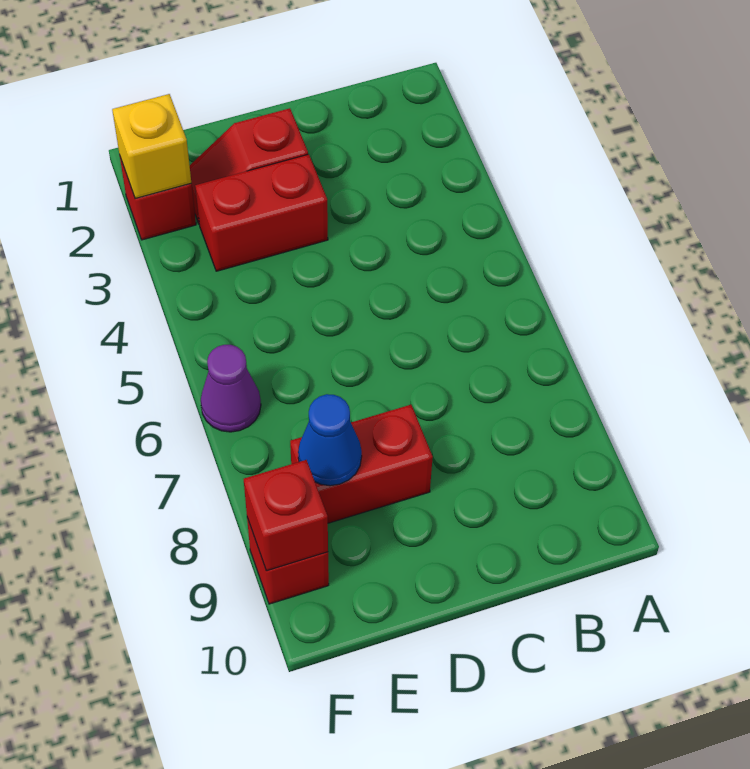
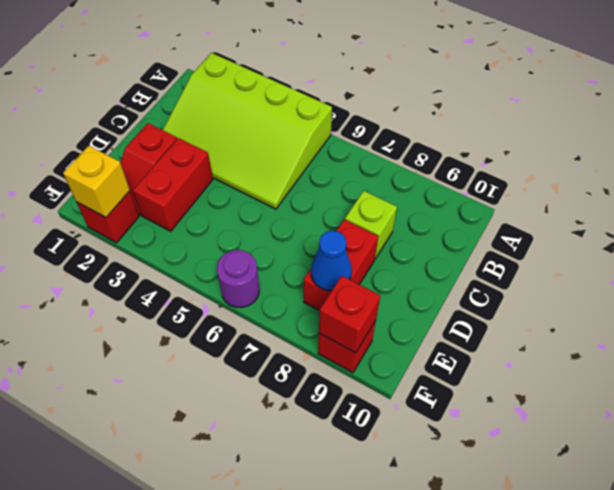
none -> lime slope A2:C5 level 1 top A
none -> lime brick C8 level 1
purple cone F6 level 1 -> purple round brick F6 level 1

